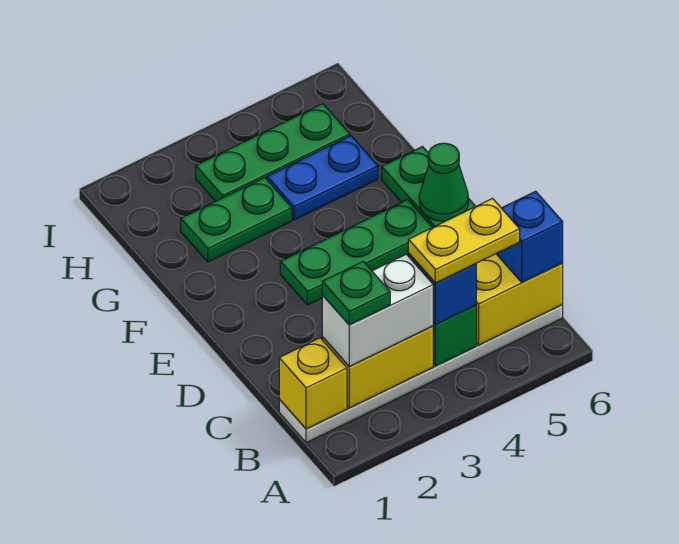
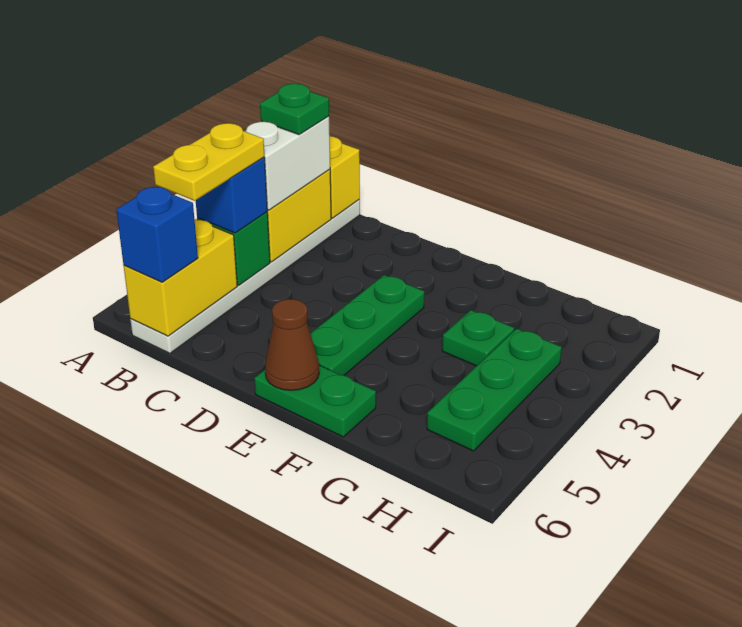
green cone E6 level 2 -> brown cone E6 level 2
green plate G2:G3 level 1 -> green plate G3 level 1
blue plate G4:G5 level 1 -> none

